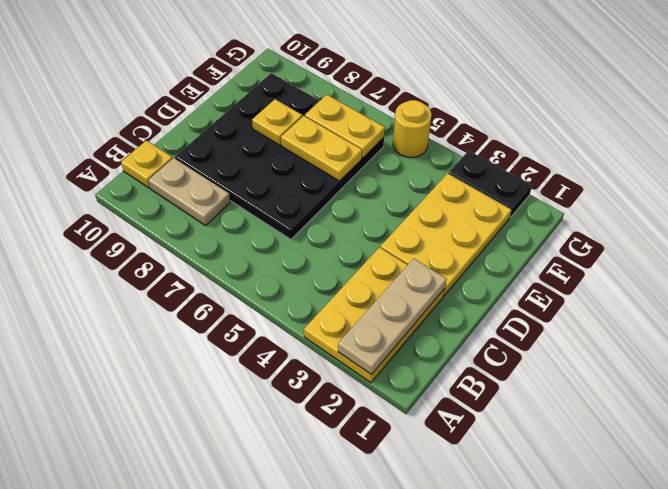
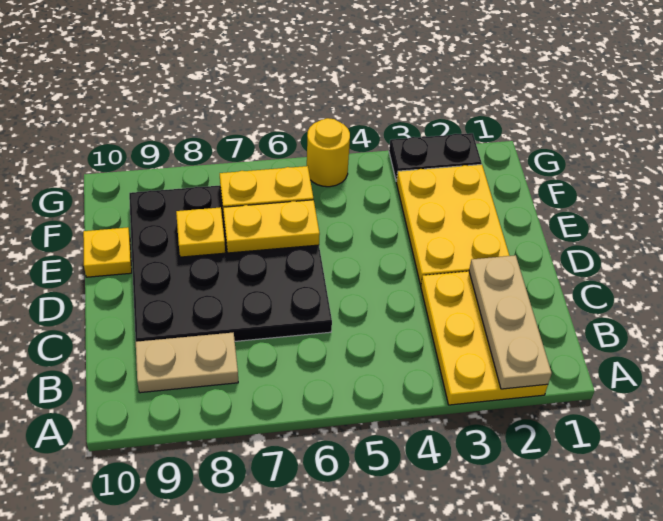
yellow plate B10 level 1 -> yellow plate E10 level 1

